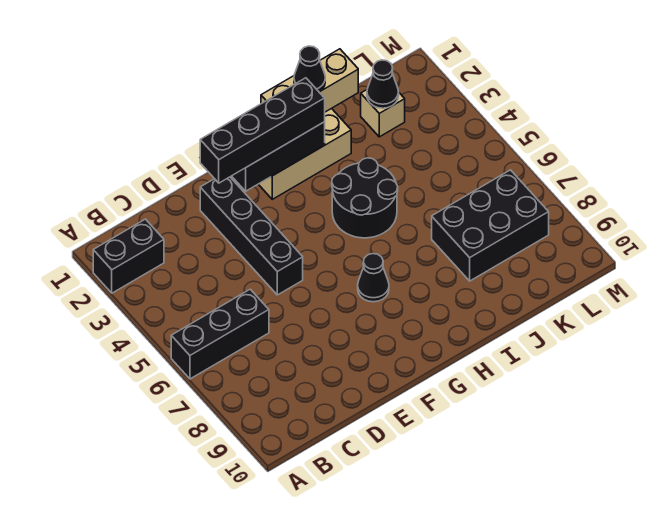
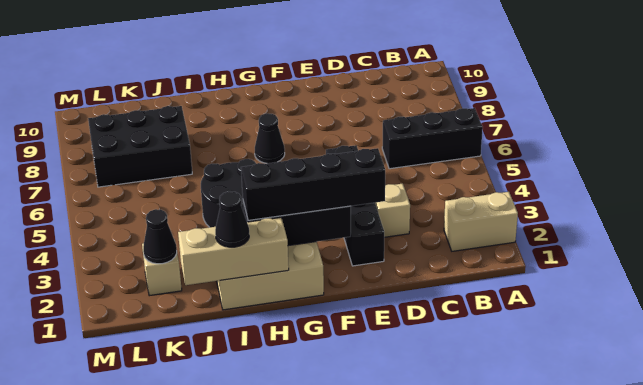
black brick A2:B2 level 1 -> tan brick A2:B2 level 1
none -> tan brick D3 level 1

